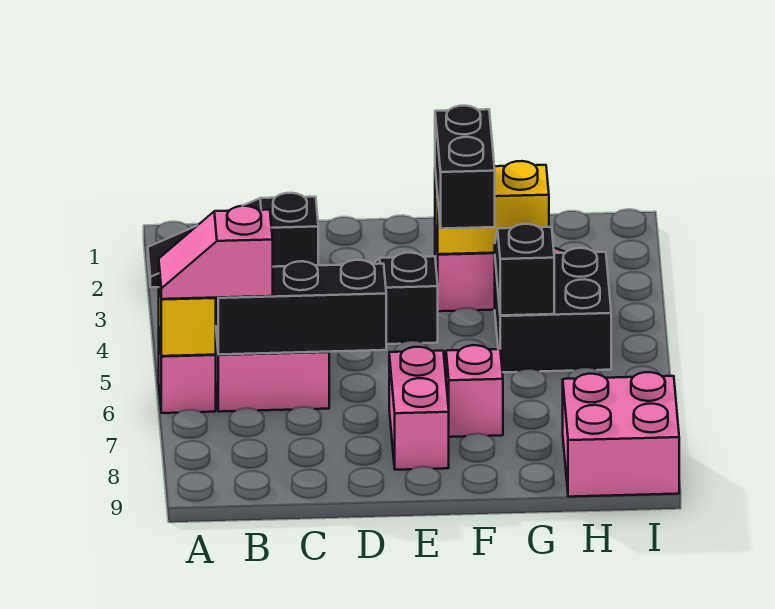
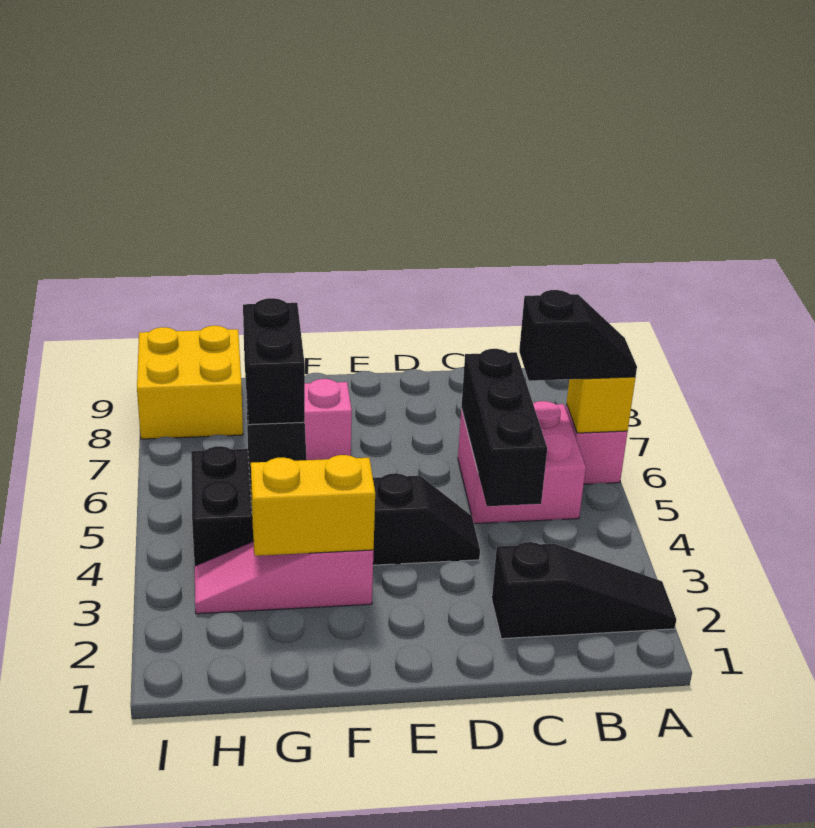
pink slope A6:B6 level 3 top B -> black slope A6:B6 level 3 top B
black brick B6:D6 level 2 -> black brick C4:C6 level 2
pink brick E7:E8 level 1 -> none
black brick F3:F4 level 3 -> black brick G5:G6 level 3
pink brick H8:I9 level 1 -> yellow brick H8:I9 level 1

